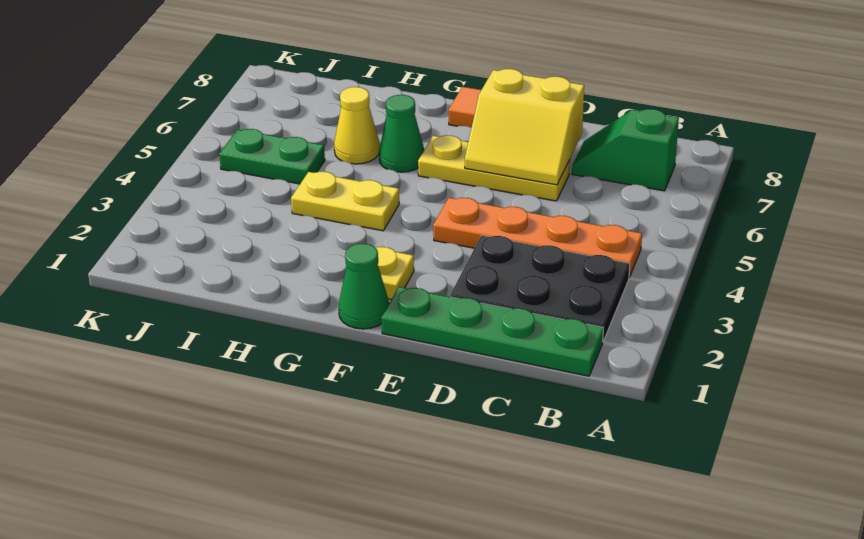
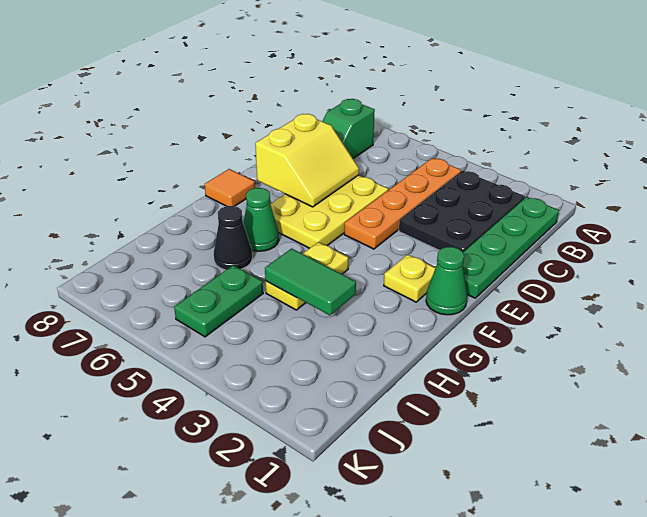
yellow plate D6:F6 level 1 -> yellow plate D5:F6 level 1
none -> green tile H3:H4 level 2
yellow cone H6 level 1 -> black cone H6 level 1

